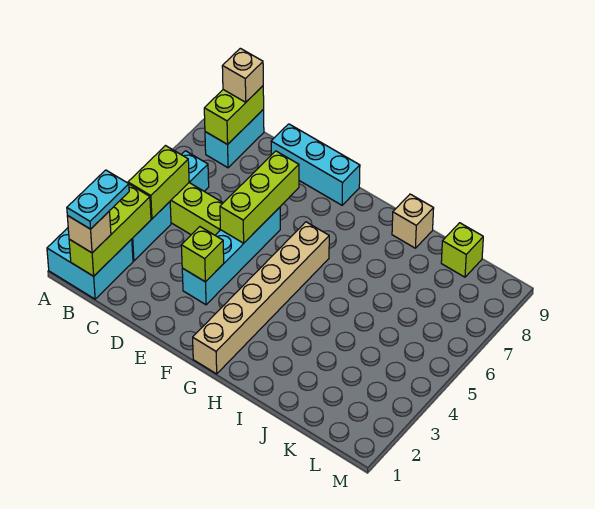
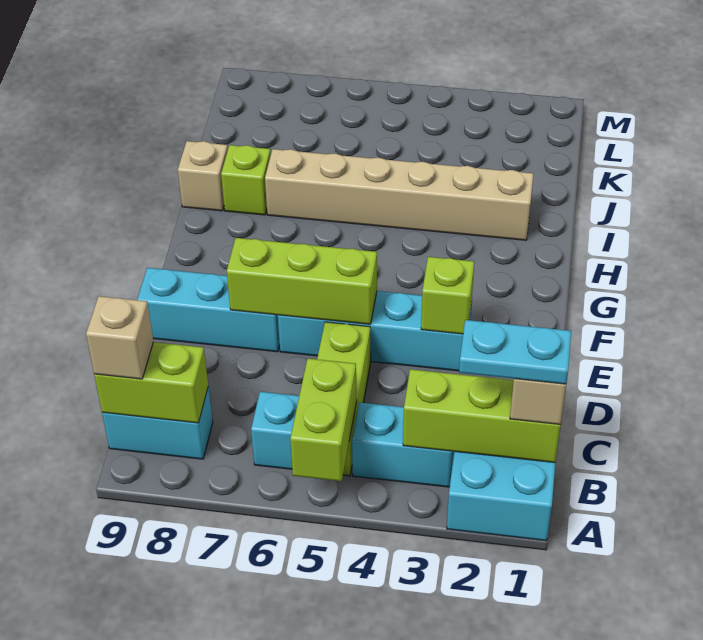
lime brick B4:B5 level 2 -> lime brick A5:B5 level 2
cyan brick D9:F9 level 1 -> cyan brick E7:E9 level 1
tan brick G1:G6 level 1 -> tan brick I2:I7 level 1
lime brick K9 level 1 -> lime brick I8 level 1

